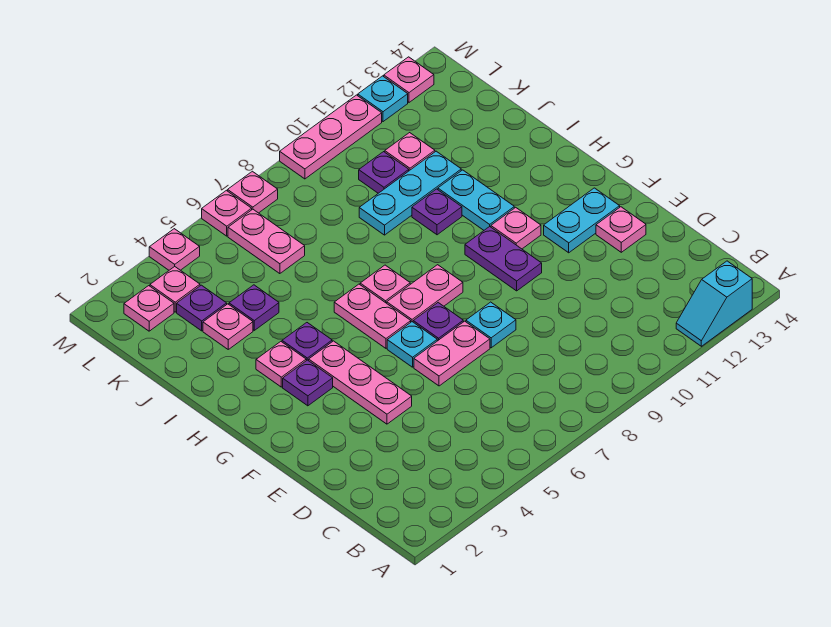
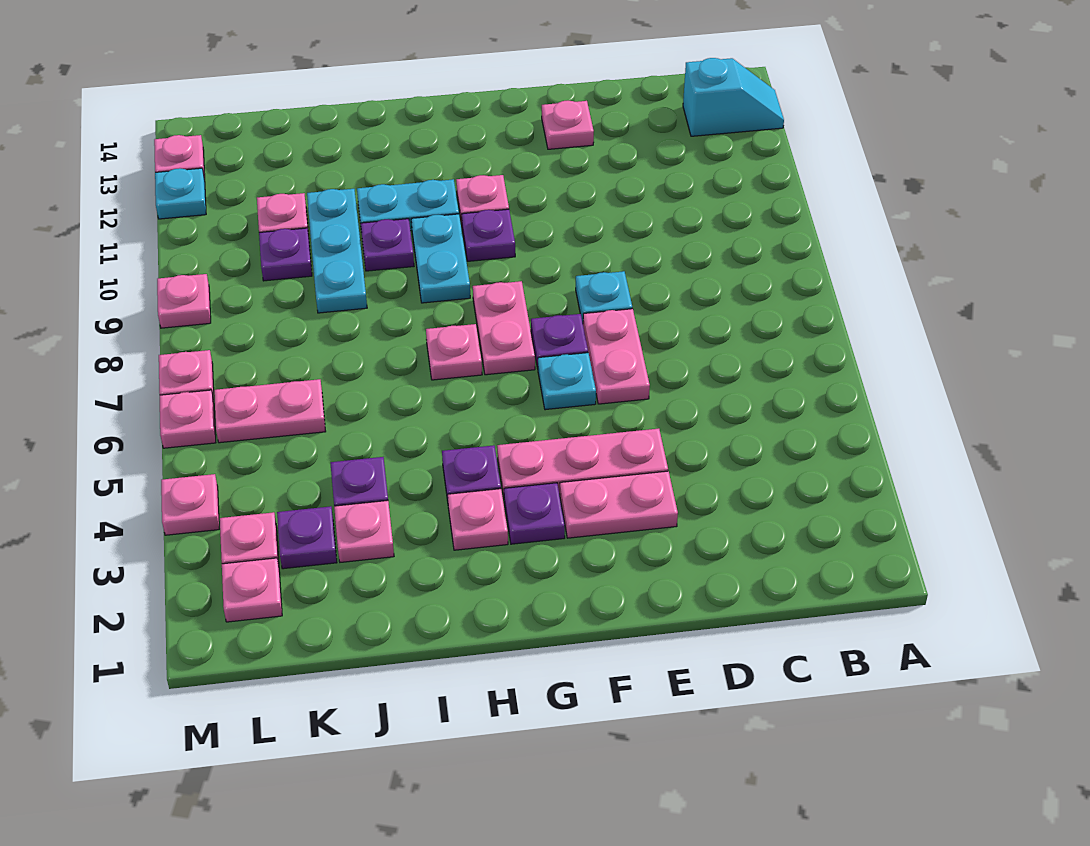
cyan slope A12:A13 level 1 top 13 -> cyan slope A13:B13 level 1 top B
purple plate F10:G10 level 1 -> purple plate G10 level 1
cyan plate F12:F13 level 1 -> cyan plate H9:H10 level 1
pink plate G6:H6 level 1 -> pink plate E3:F3 level 1
pink plate M9:M11 level 1 -> pink plate M9 level 1

